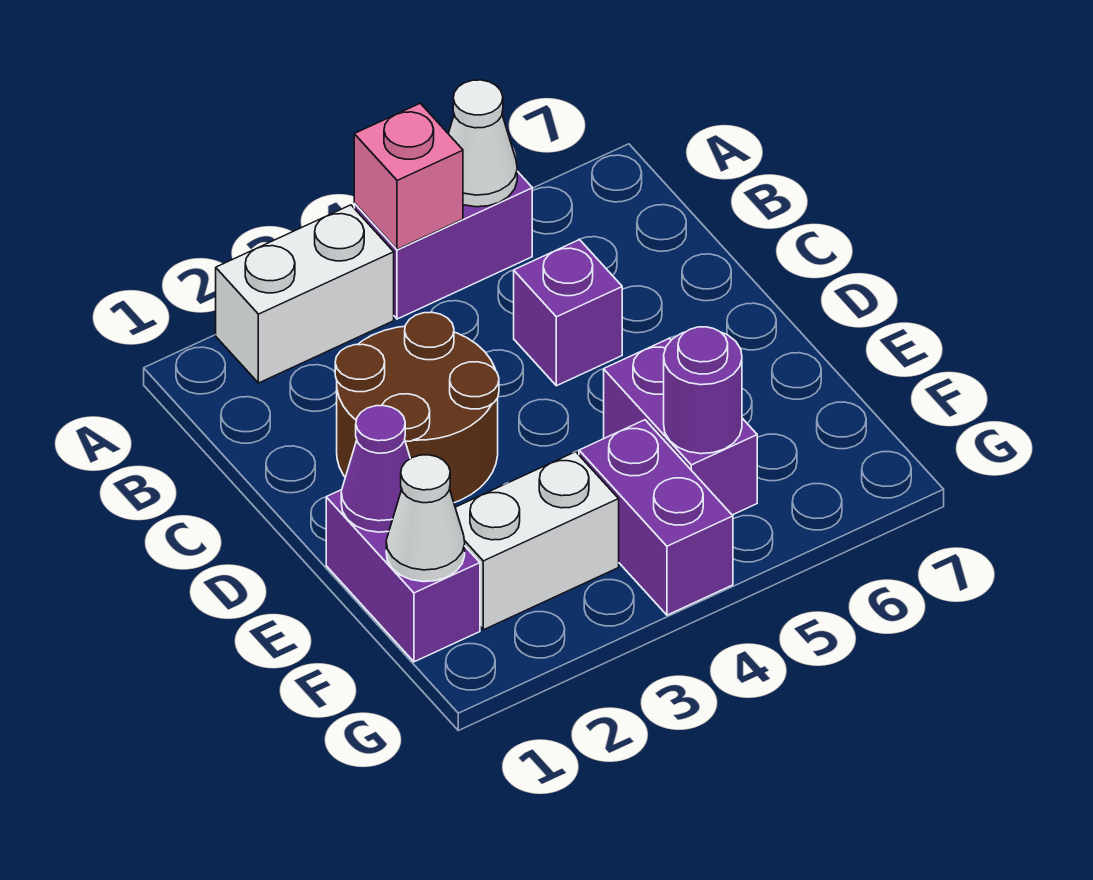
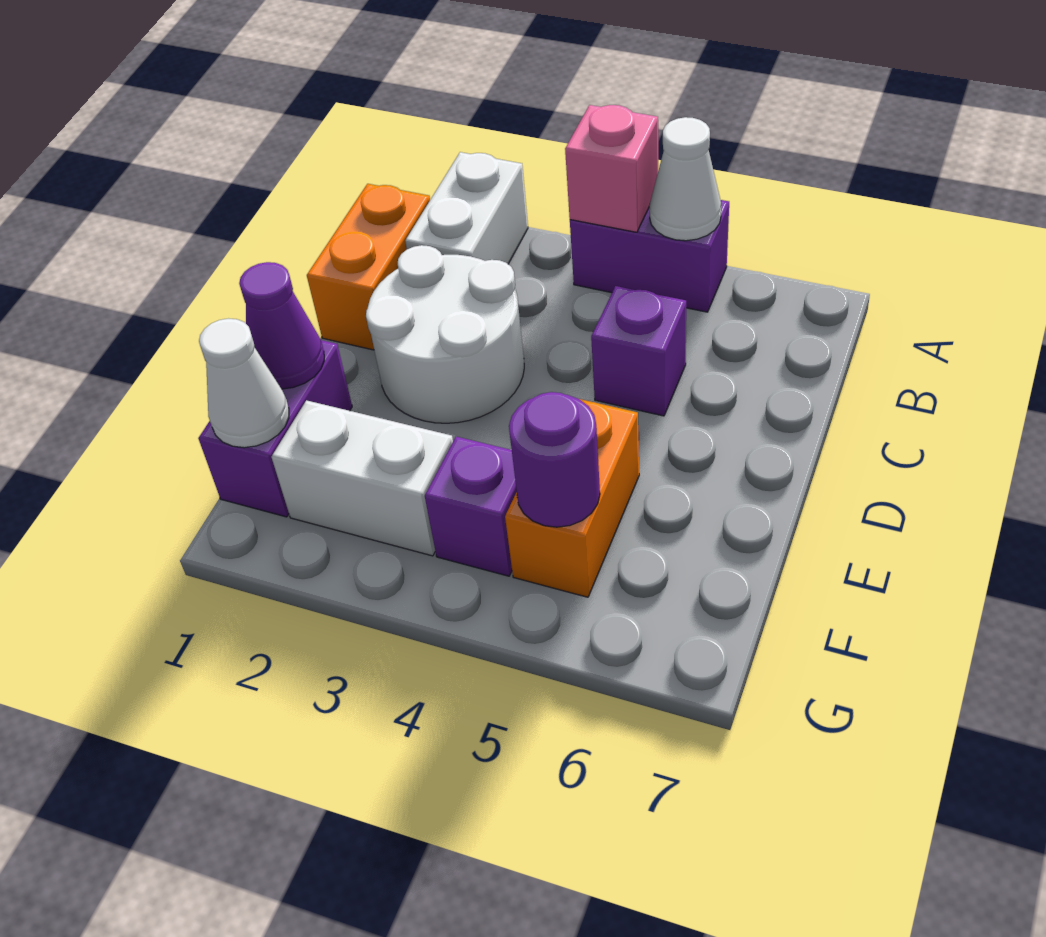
white brick A2:A3 level 1 -> white brick A2:B2 level 1
none -> orange brick B1:C1 level 1
brown round brick C2:D3 level 1 -> white round brick C2:D3 level 1
purple brick E5:F5 level 1 -> orange brick E5:F5 level 1
purple brick F4:G4 level 1 -> purple brick F4 level 1

